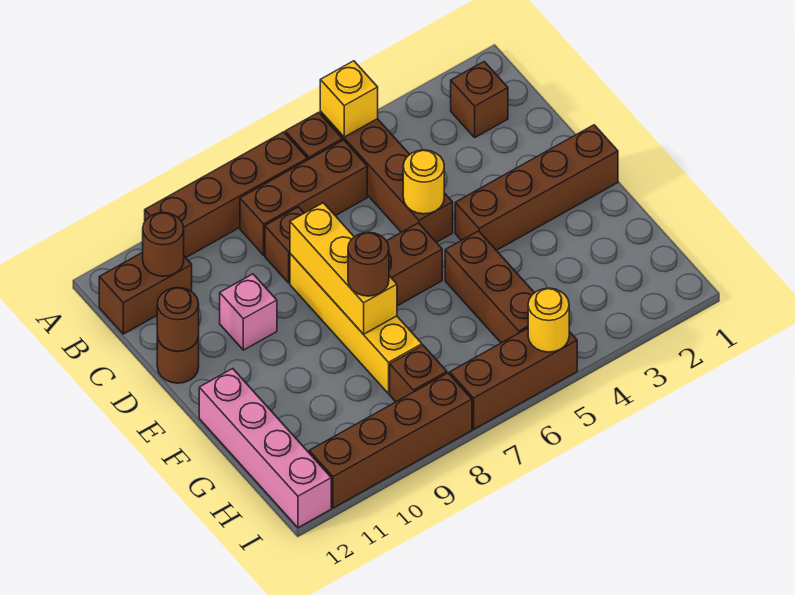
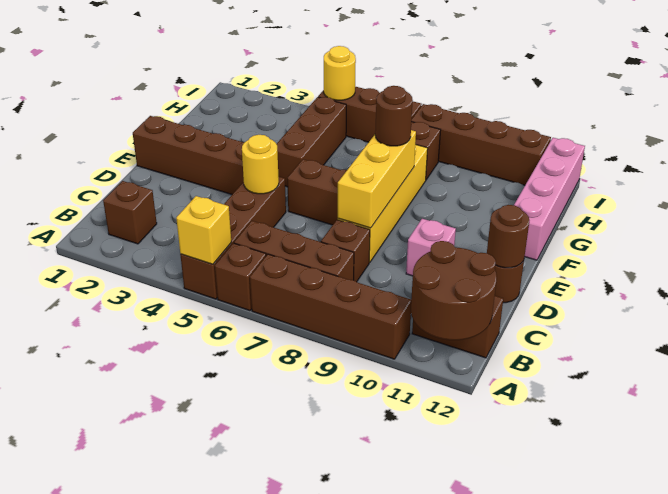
brown round brick B11 level 2 -> brown round brick A11:B12 level 2

